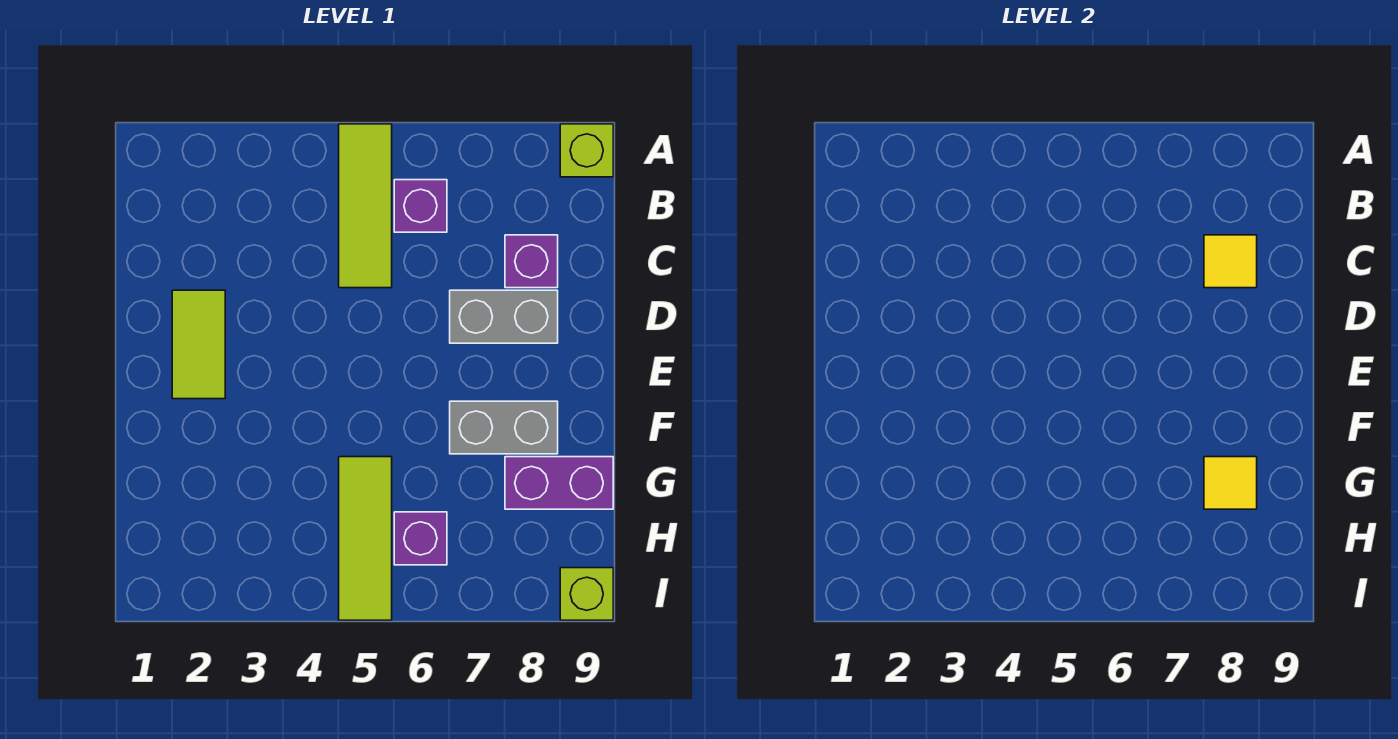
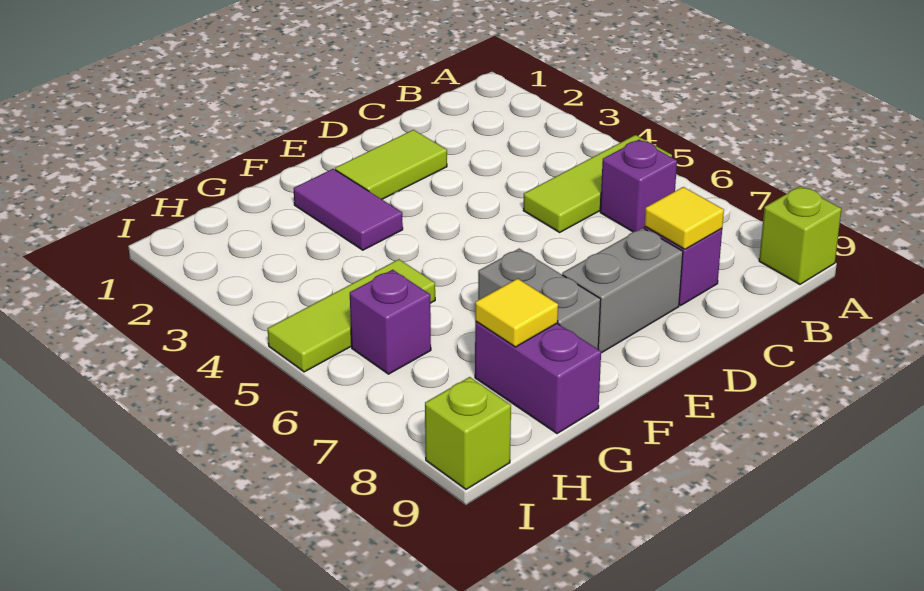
grey brick D7:D8 level 1 -> grey brick D8:E8 level 1
none -> purple tile F2:F3 level 1

